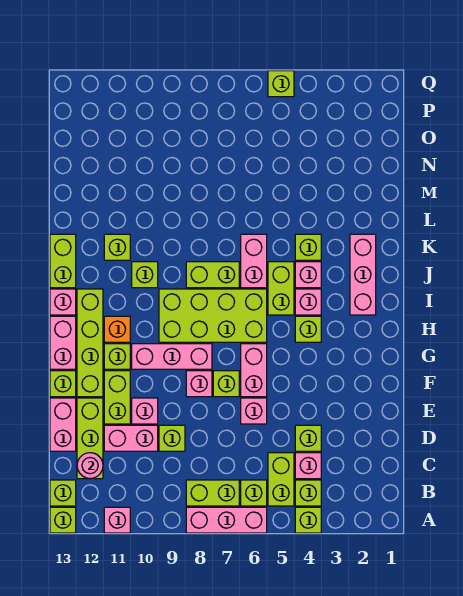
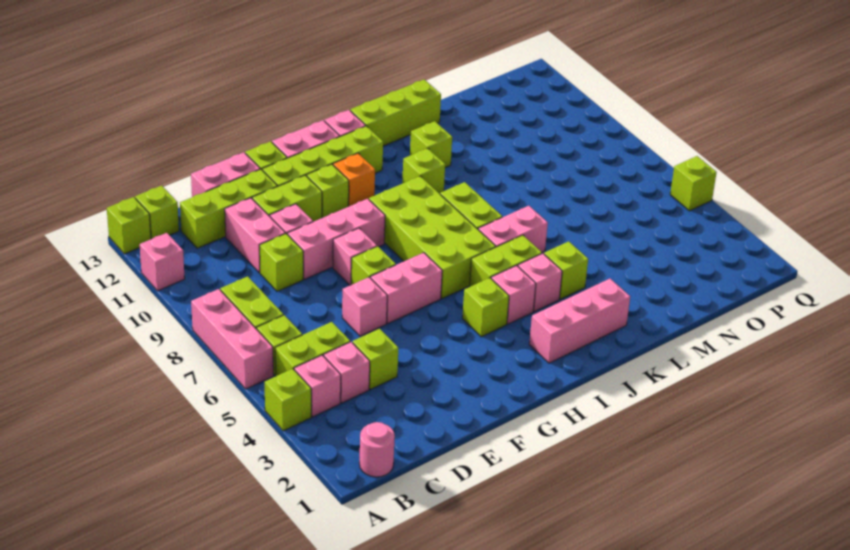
lime brick B4 level 1 -> pink brick B4 level 1
pink round brick C12 level 2 -> pink round brick B1 level 1
pink brick G8:G10 level 1 -> pink brick E9:G9 level 1
lime brick J13:K13 level 1 -> lime brick J13:L13 level 1

